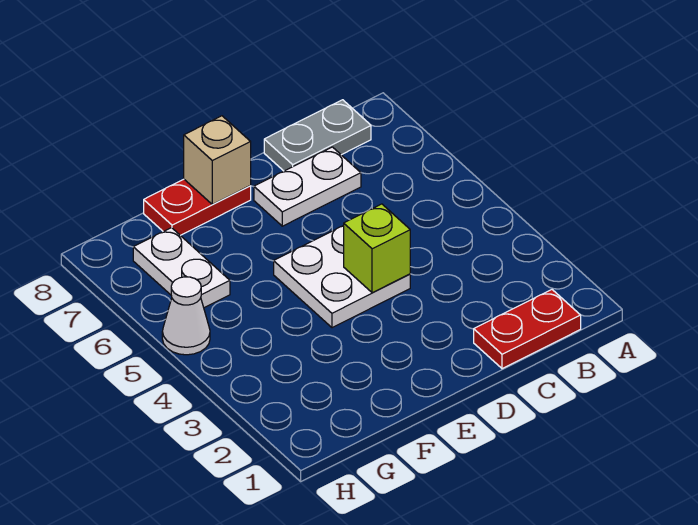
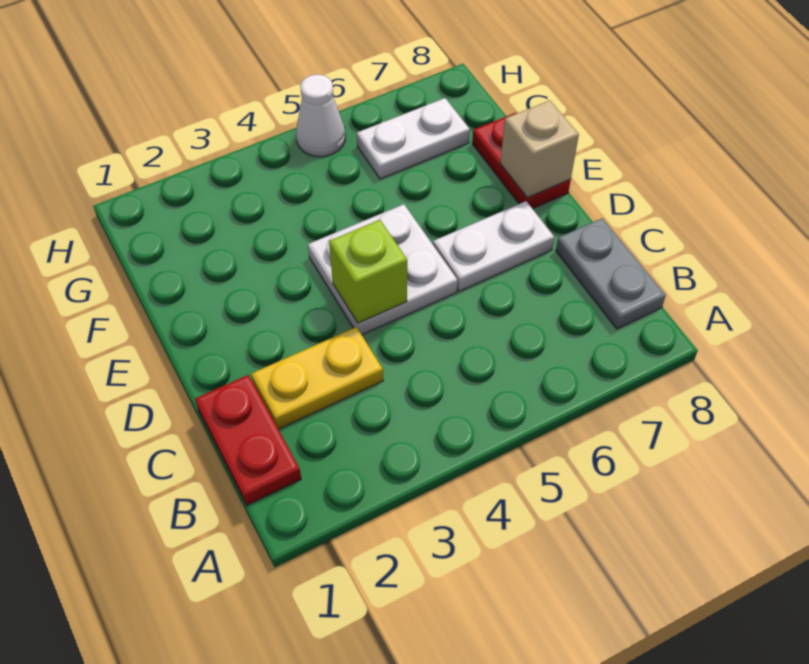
none -> yellow plate C2:C3 level 1
white plate C7:D7 level 1 -> white plate D6:D7 level 1

